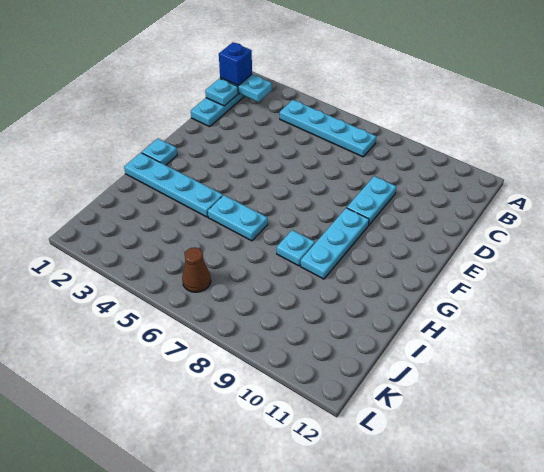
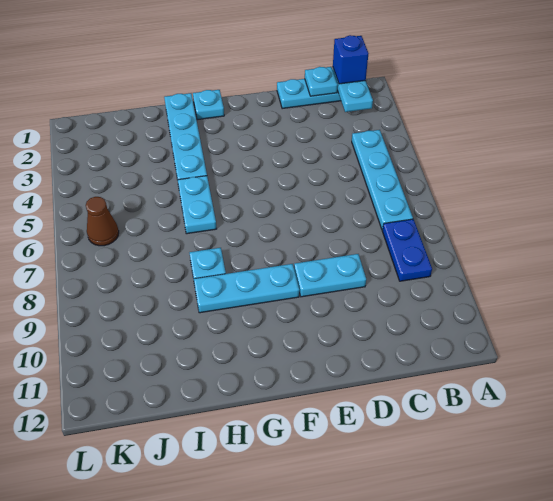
none -> blue plate B8:B9 level 1

